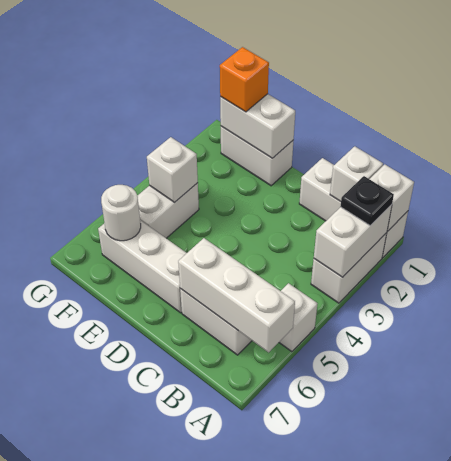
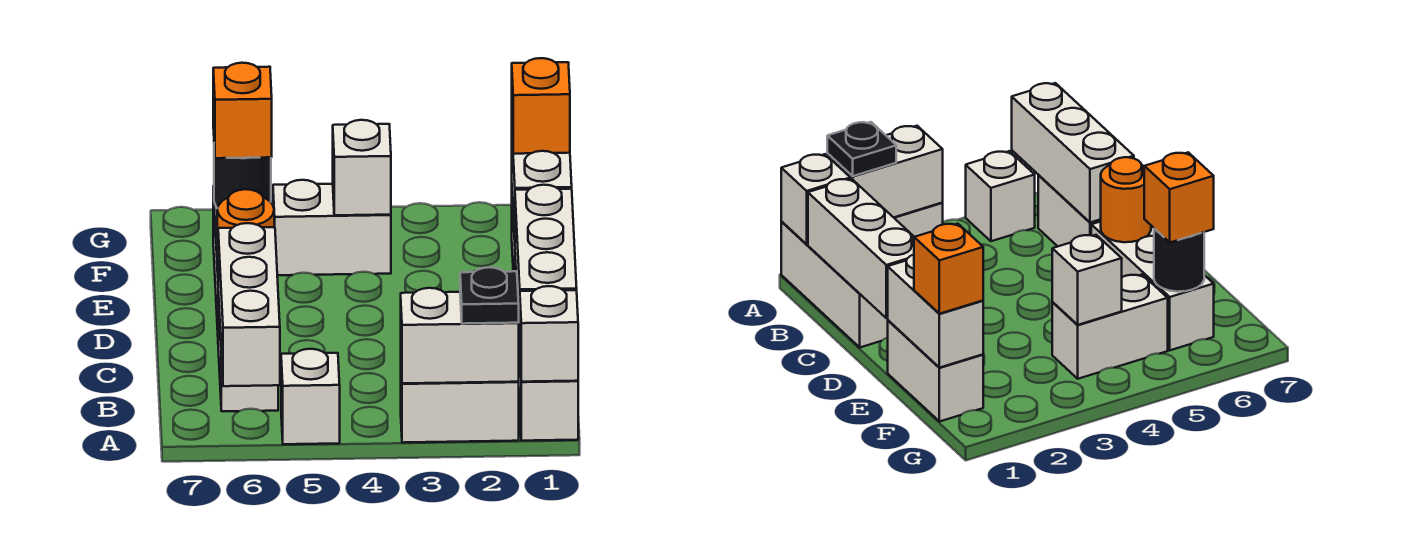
white brick B1 level 2 -> white brick B1:D1 level 2
none -> orange round brick D6 level 2
white round brick F6 level 2 -> black round brick F6 level 2
none -> orange brick F6 level 3

